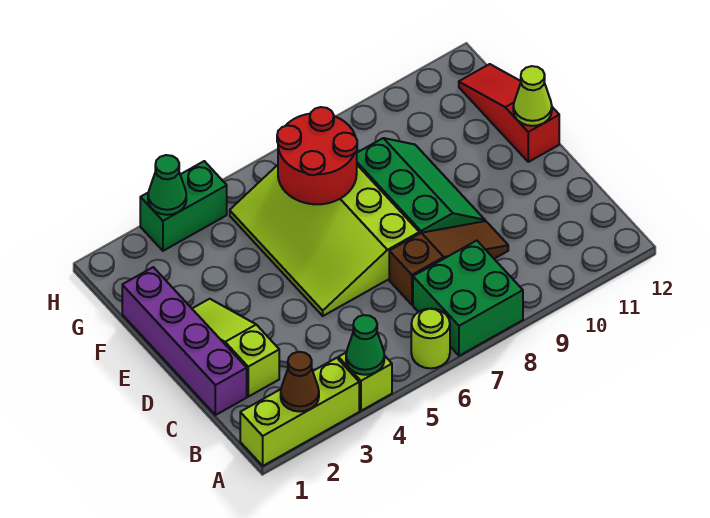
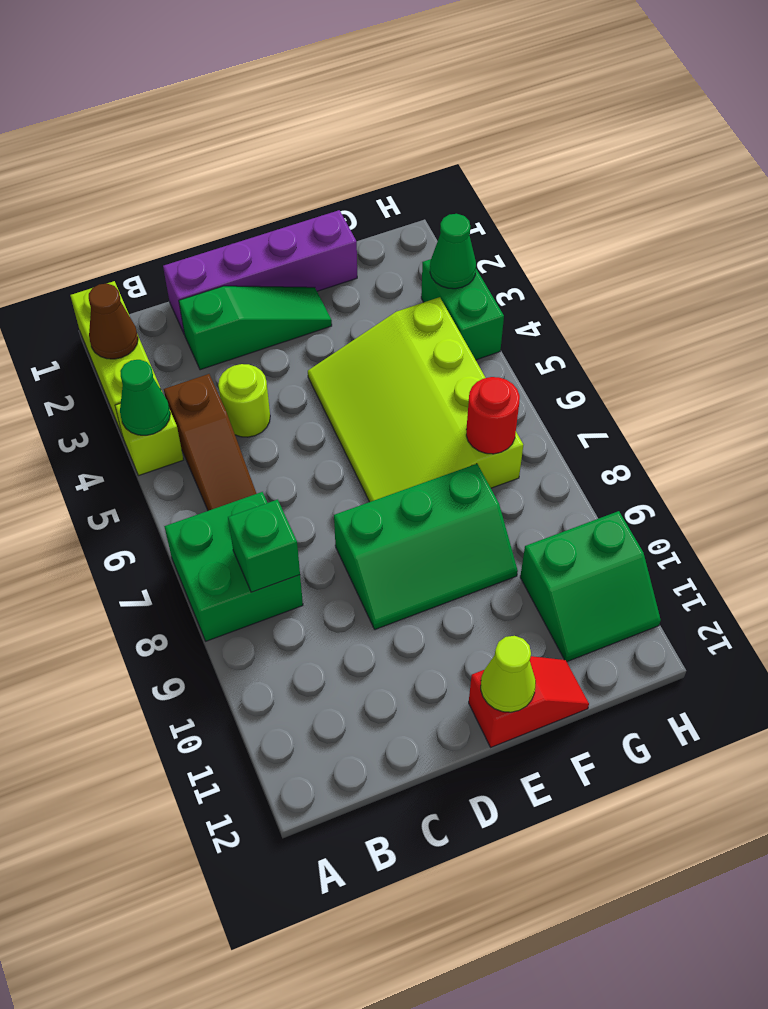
lime round brick A6 level 1 -> lime round brick C4 level 1
none -> green brick B8 level 2
lime slope C2:E2 level 1 top C -> green slope C2:E2 level 1 top C
brown slope C7:C9 level 1 top 7 -> brown slope B4:B6 level 1 top 4
lime slope D5:G7 level 1 top 7 -> lime slope E4:G7 level 1 top G
red slope E12:G12 level 1 top E -> red slope E12:F12 level 1 top E
red round brick F6:G7 level 2 -> red round brick G7 level 2
none -> green slope G10:H11 level 1 top 10

